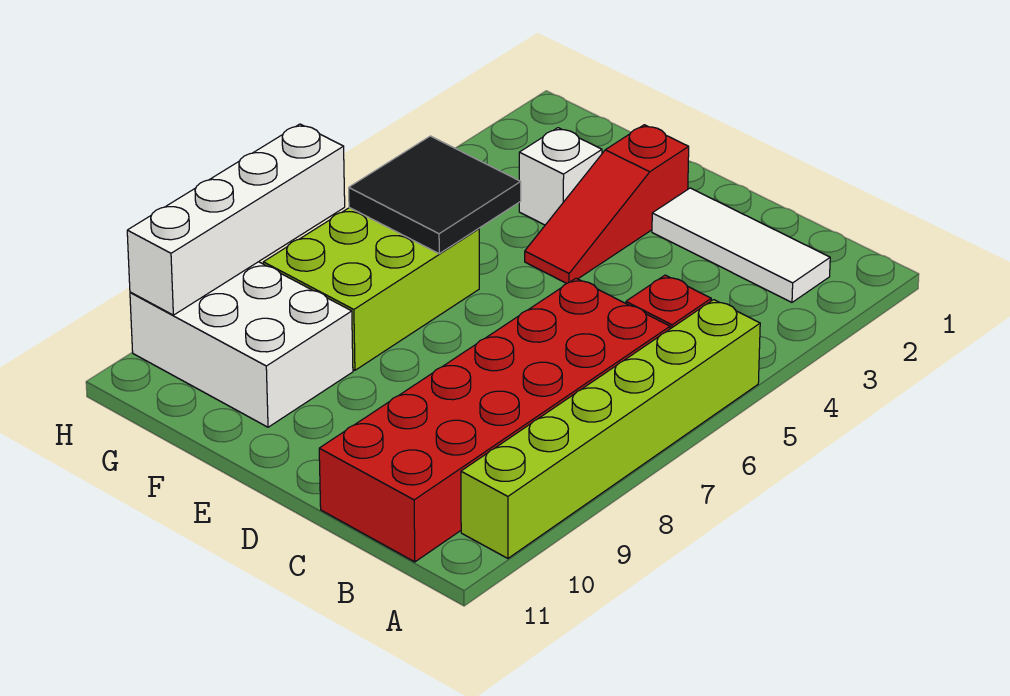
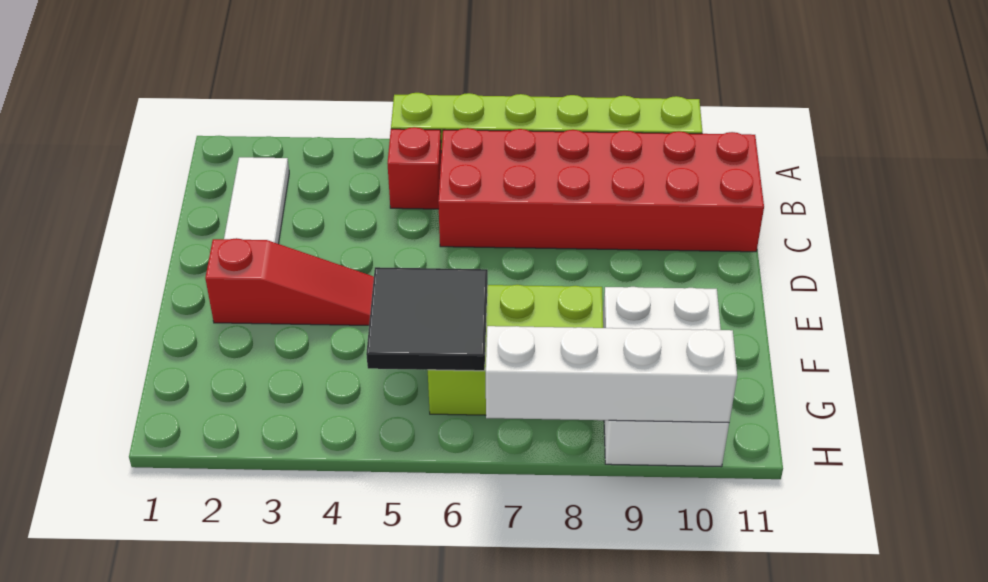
white brick F3 level 1 -> none

